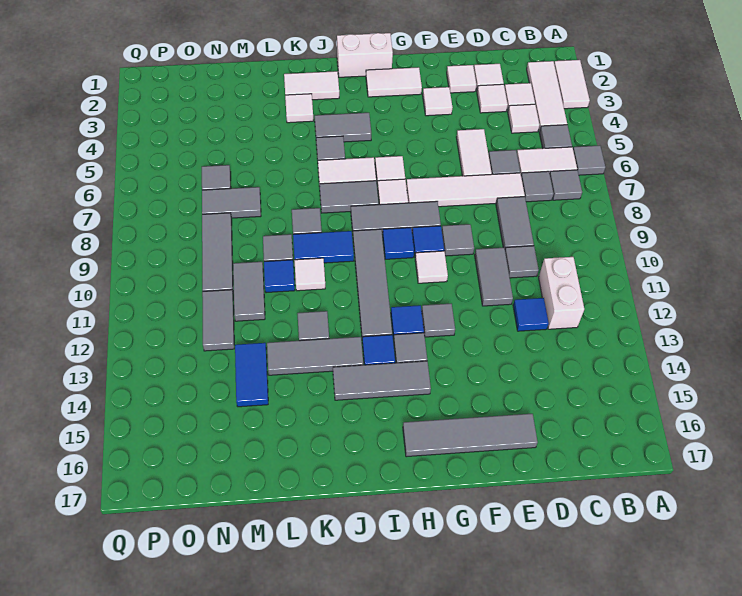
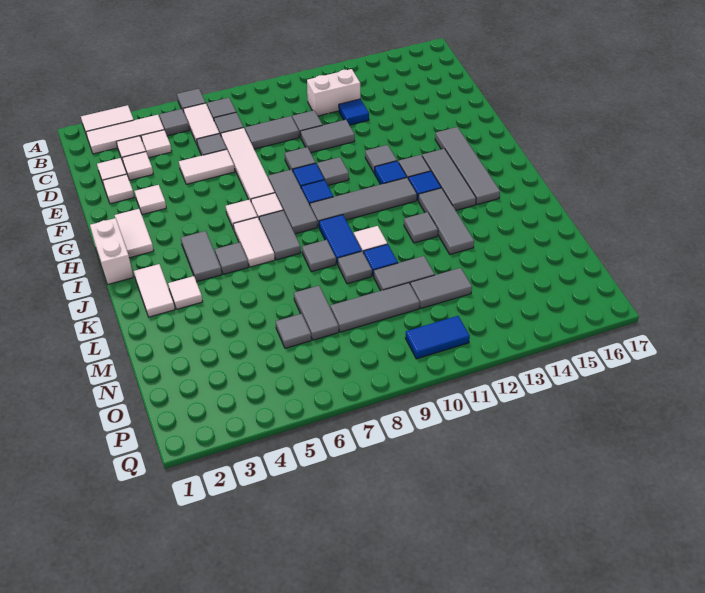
grey tile E16:H16 level 1 -> grey tile G15:J15 level 1
white tile G10 level 1 -> grey tile G10 level 1
blue tile M13:M14 level 1 -> blue tile P10:P11 level 1

